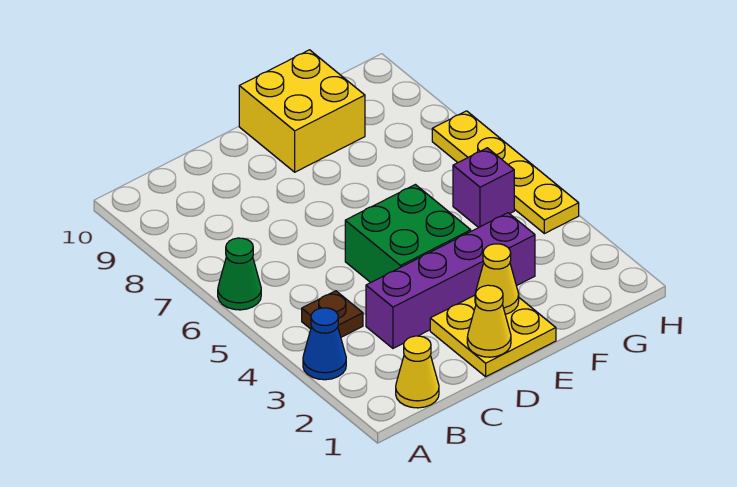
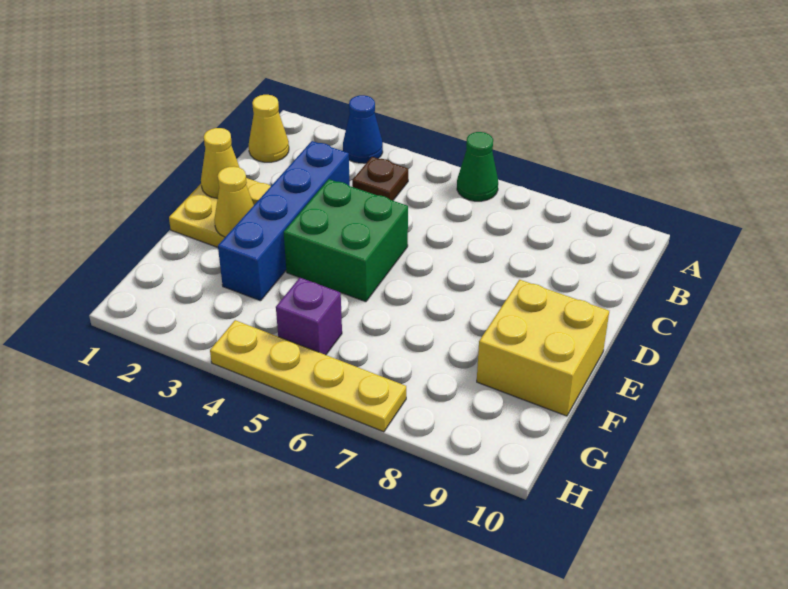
purple brick C3:F3 level 1 -> blue brick C3:F3 level 1

